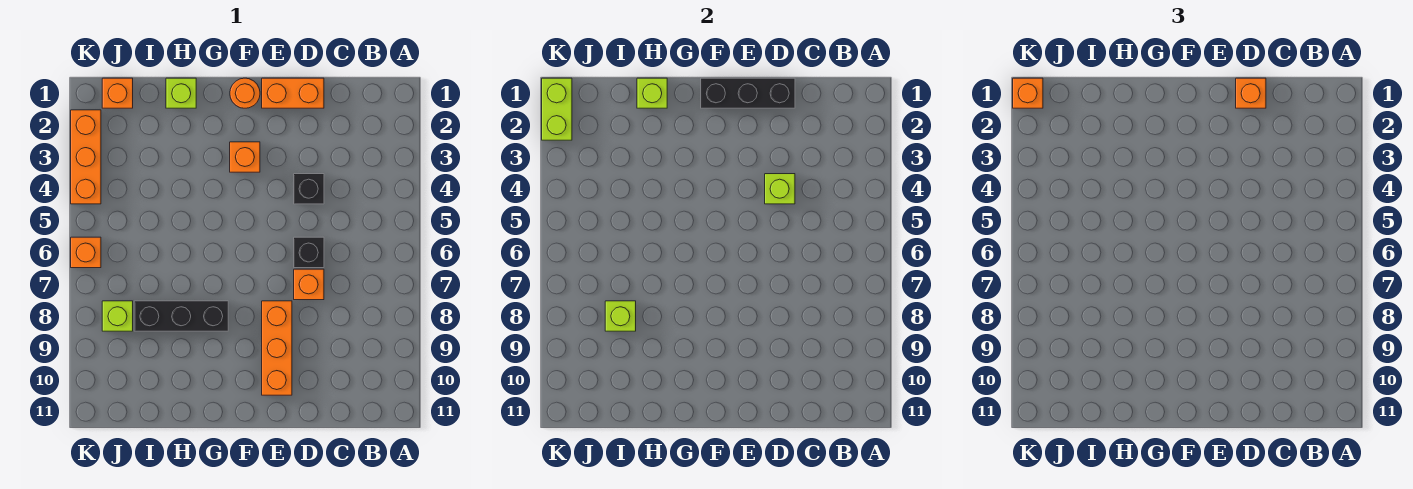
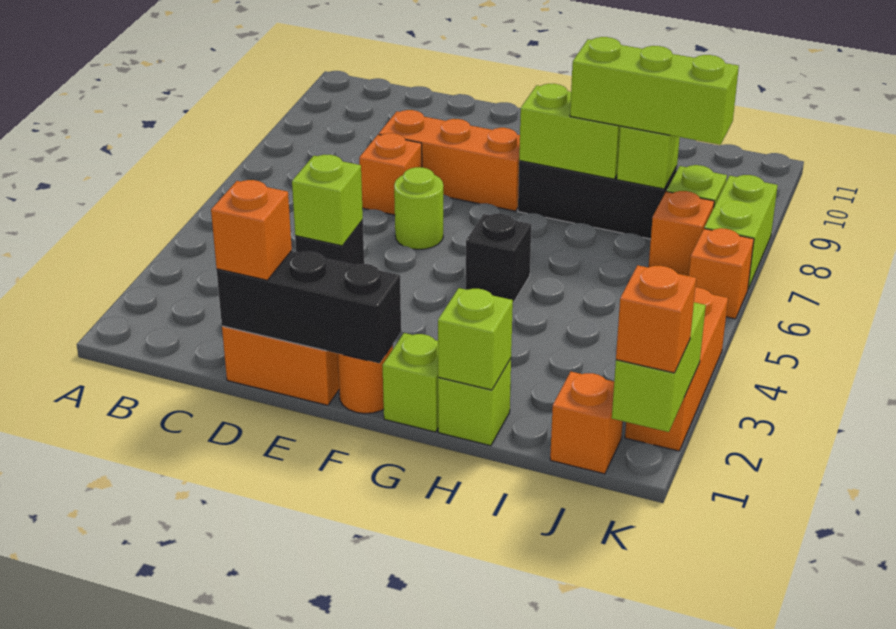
black brick D6 level 1 -> black brick G5 level 1
none -> lime round brick E6 level 1
orange brick E8:E10 level 1 -> orange brick D8:F8 level 1
orange brick F3 level 1 -> orange brick J7 level 1
none -> lime brick G1 level 1
none -> lime brick G8:H8 level 2
none -> lime brick H8:J8 level 3
none -> lime brick K7:K8 level 1

